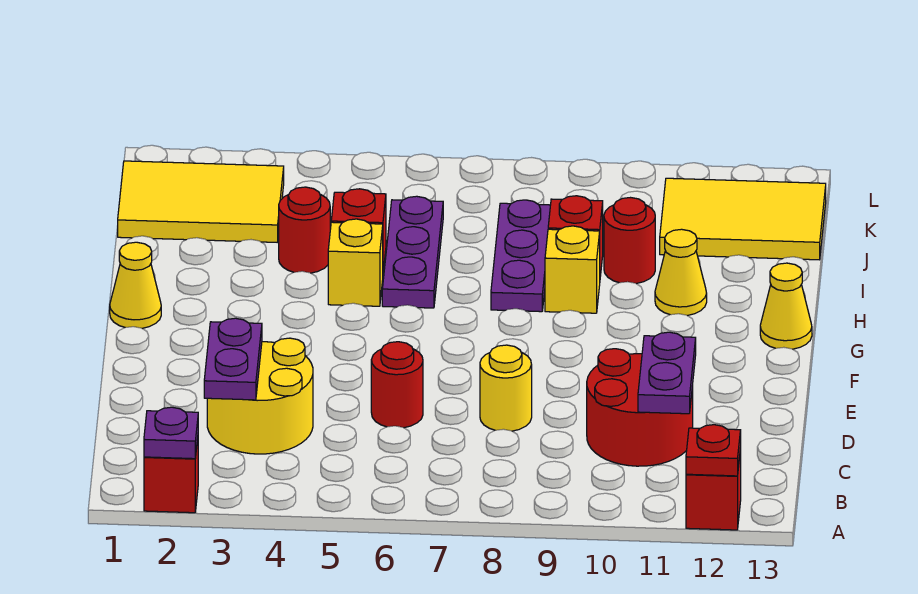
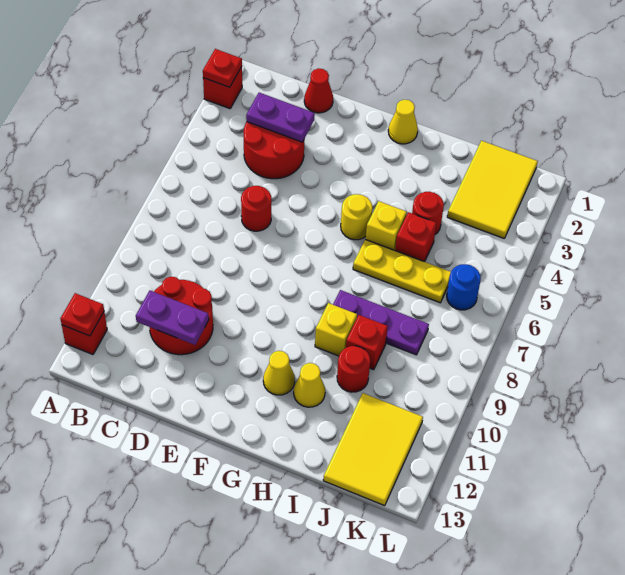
purple plate A2 level 2 -> red plate A2 level 2
yellow round brick C3:D4 level 1 -> red round brick C3:D4 level 1
none -> red cone D1 level 1
yellow round brick D8 level 1 -> yellow round brick G5 level 1
yellow cone G13 level 1 -> yellow cone G11 level 1
purple plate H6:J6 level 1 -> yellow plate H6:J6 level 1
none -> blue round brick K6 level 1

